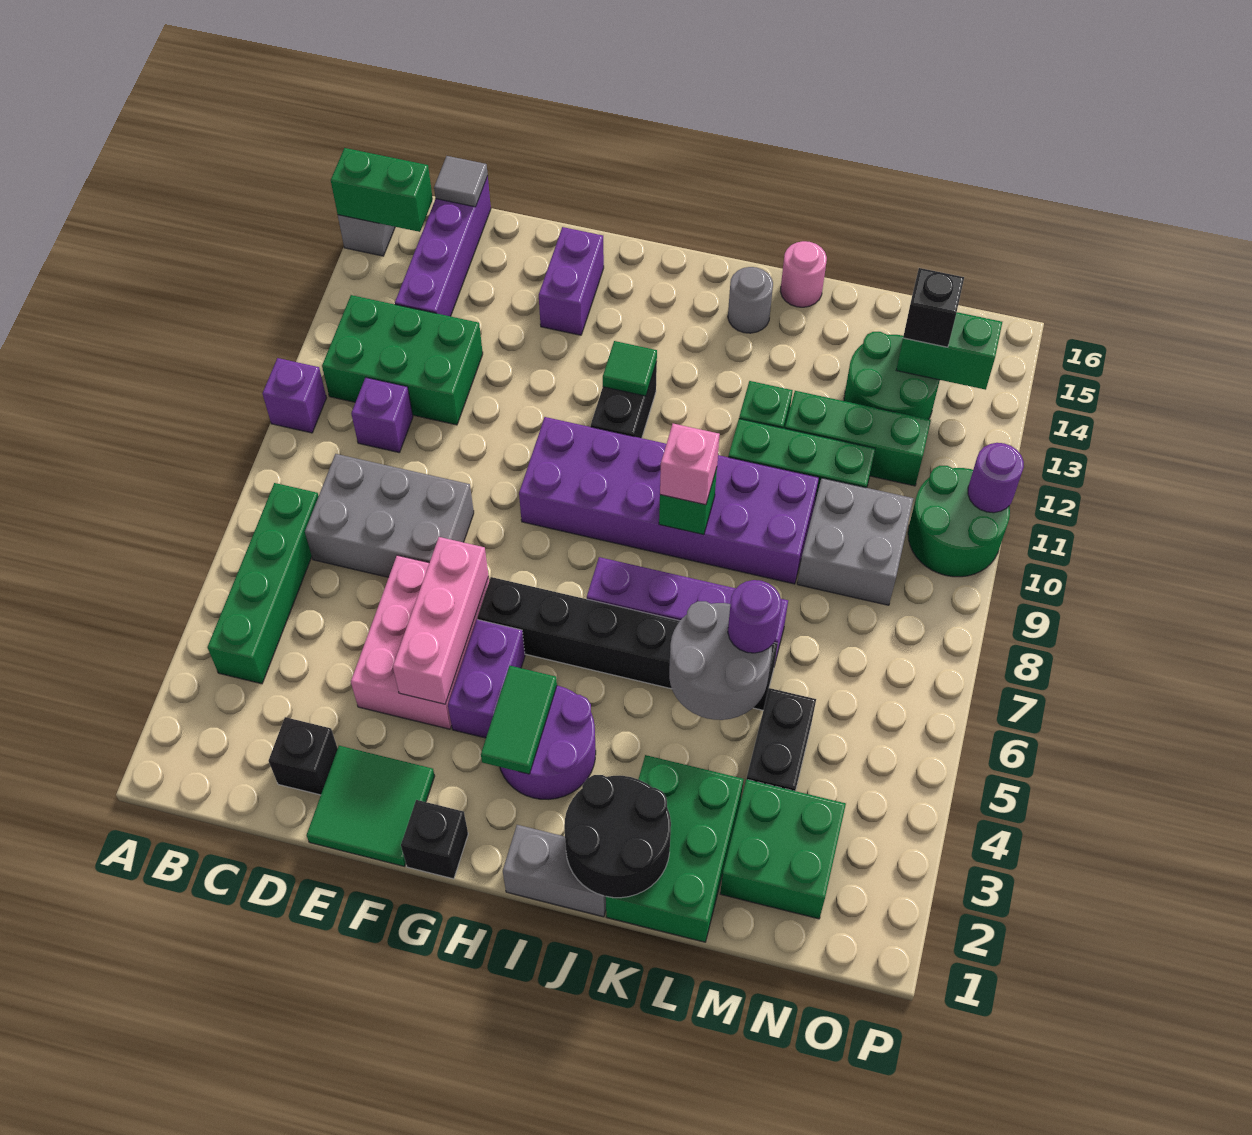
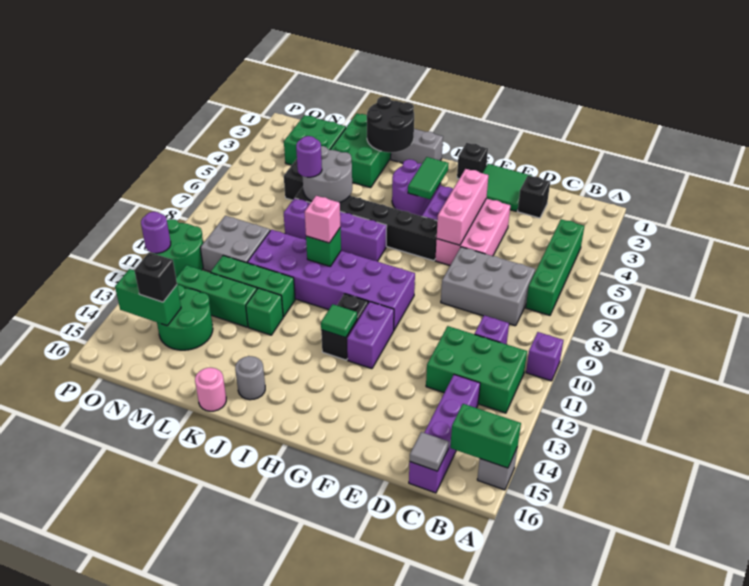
purple brick F14:F15 level 1 -> purple brick G11:G12 level 1

